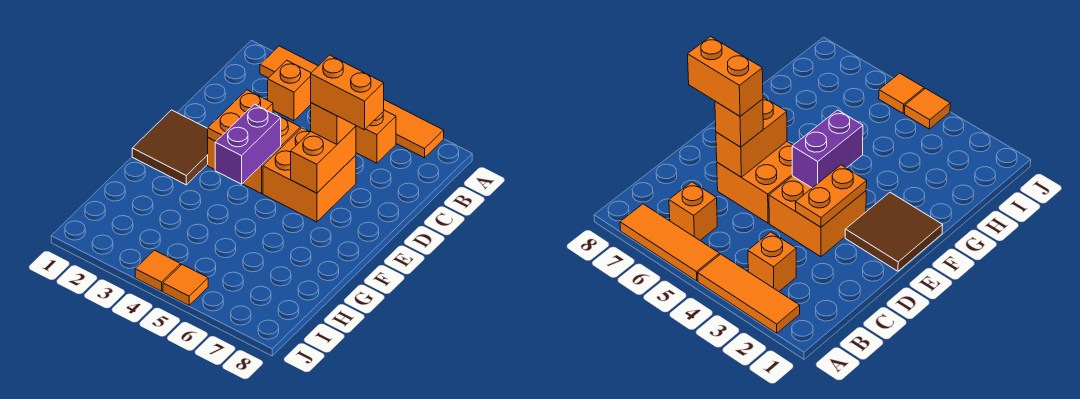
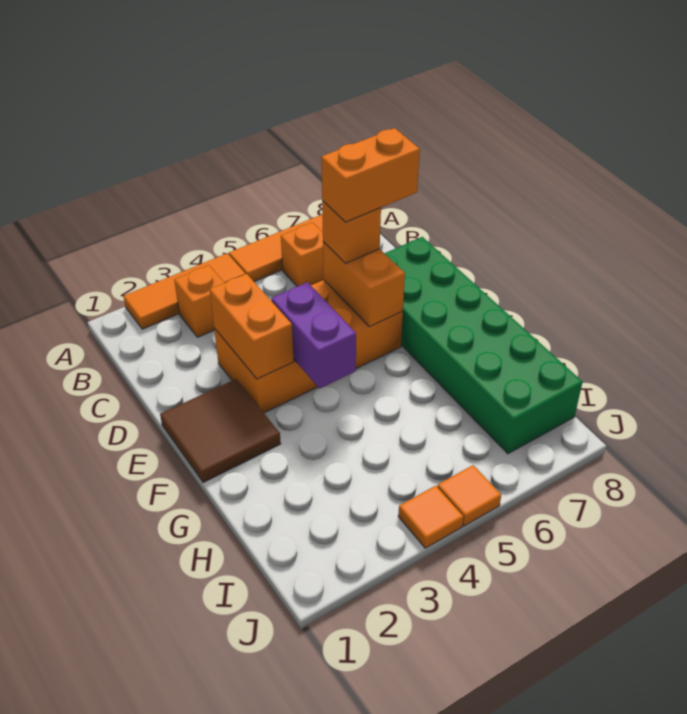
orange plate D3:E3 level 2 -> orange brick D3:E3 level 2
none -> green brick D7:I8 level 1

